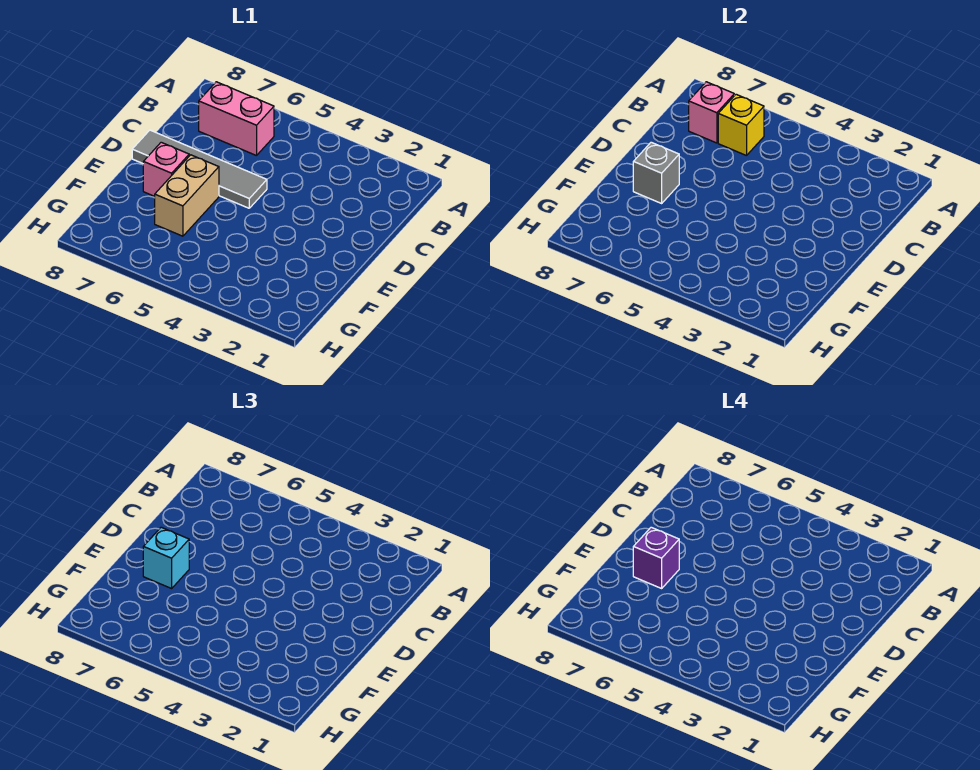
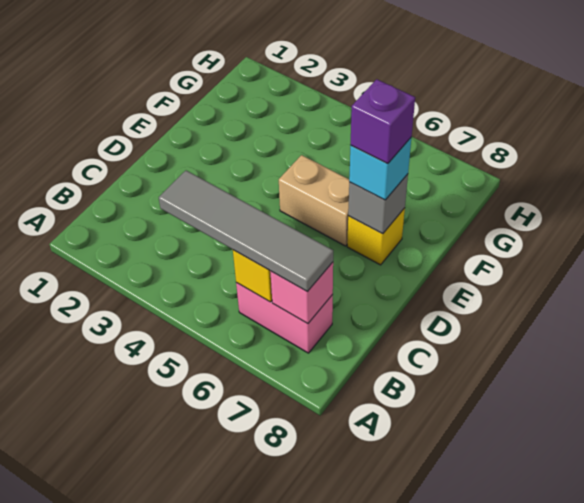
grey tile D5:D8 level 1 -> grey tile B4:B7 level 3
tan brick E6:F6 level 1 -> tan brick E5:E6 level 1
pink brick E7 level 1 -> yellow brick E7 level 1

